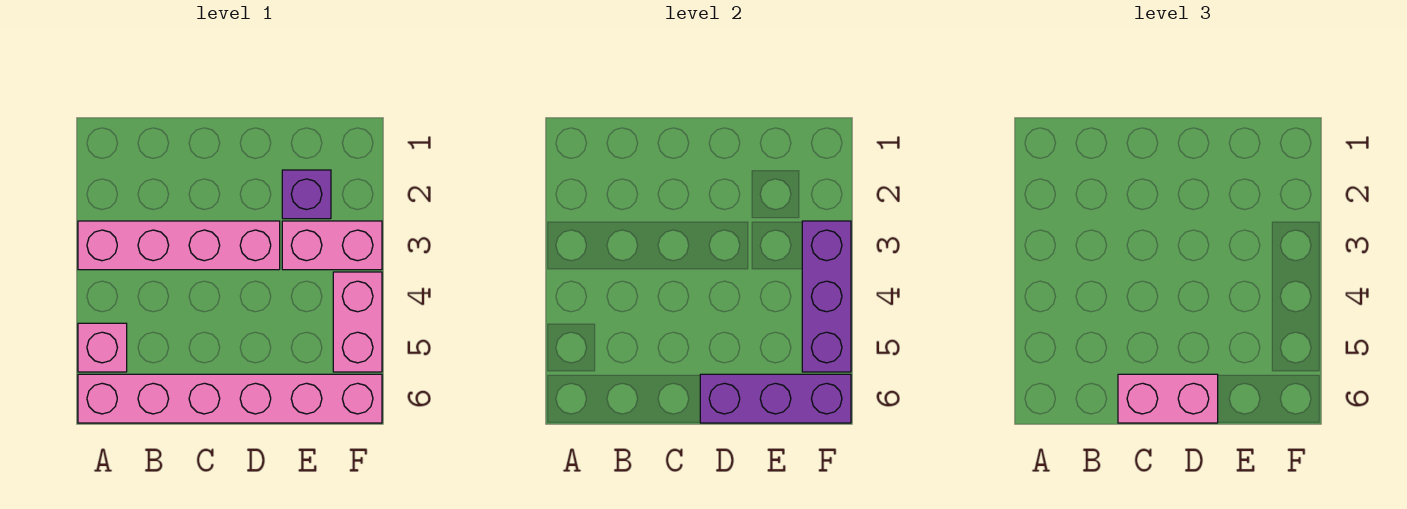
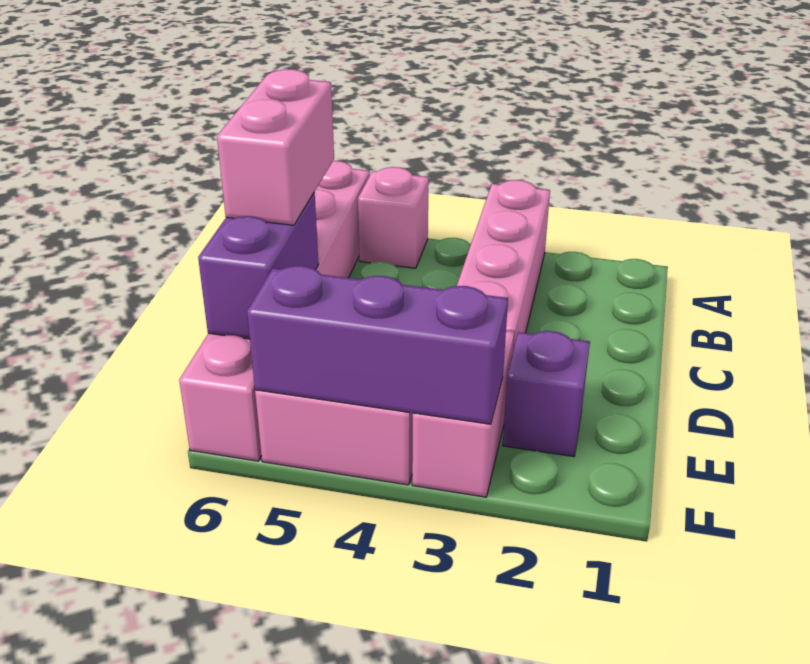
purple brick D6:F6 level 2 -> purple brick D6:E6 level 2

